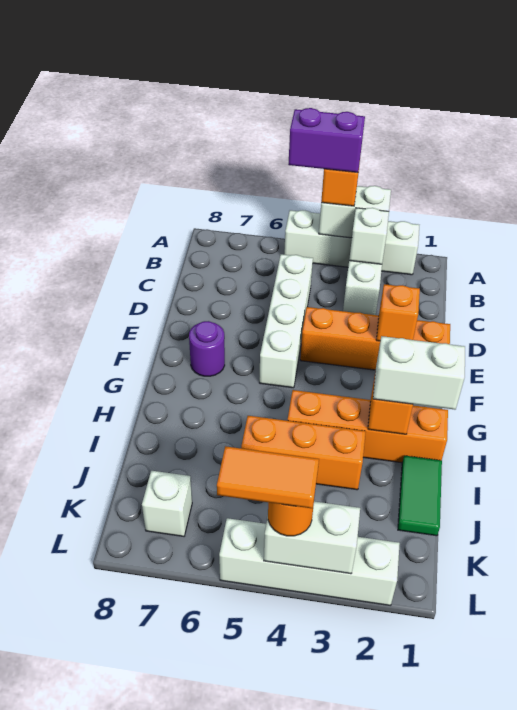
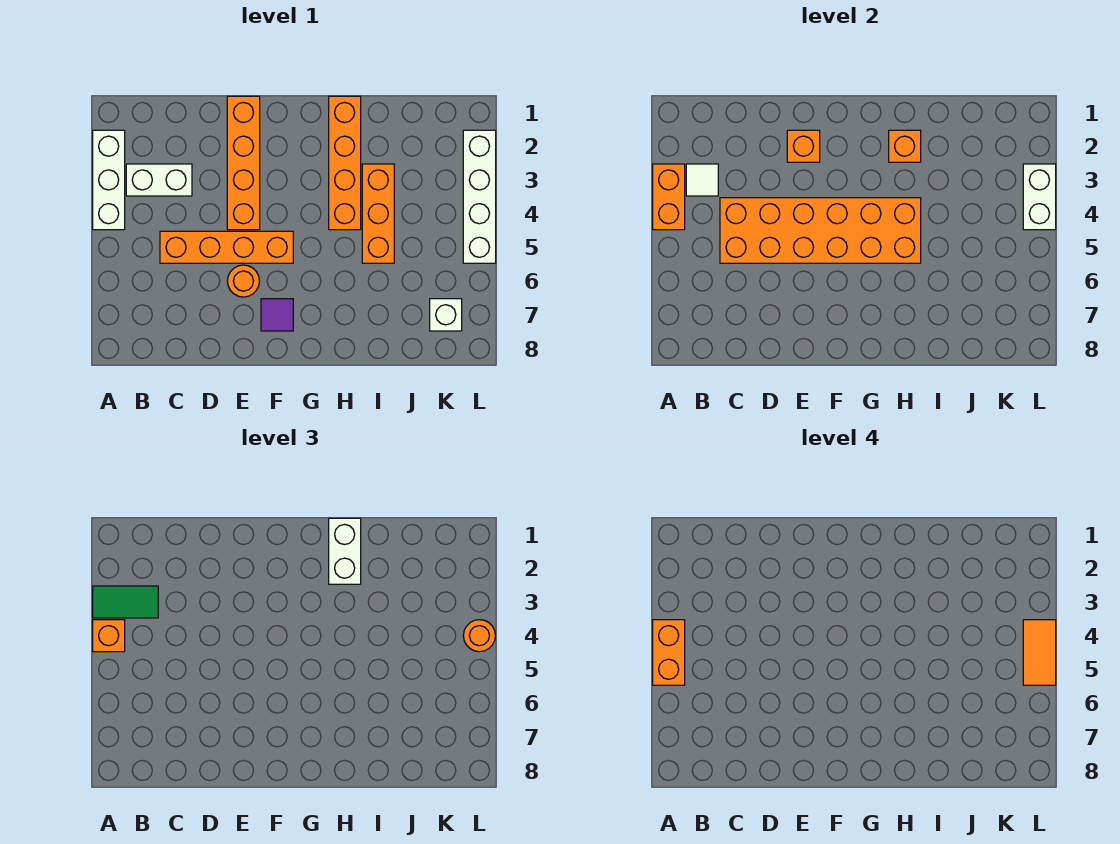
white brick A2:A5 level 1 -> white brick A2:A4 level 1
white brick A3:A4 level 2 -> orange brick A3:A4 level 2
purple brick A4:A5 level 4 -> orange brick A4:A5 level 4
white brick B3 level 2 -> white tile B3 level 2
none -> orange brick C4:H5 level 2
white brick C5:F5 level 1 -> orange brick C5:F5 level 1
none -> orange round brick E6 level 1
purple round brick F7 level 1 -> purple tile F7 level 1
green tile I1:J1 level 1 -> green tile A3:B3 level 3

